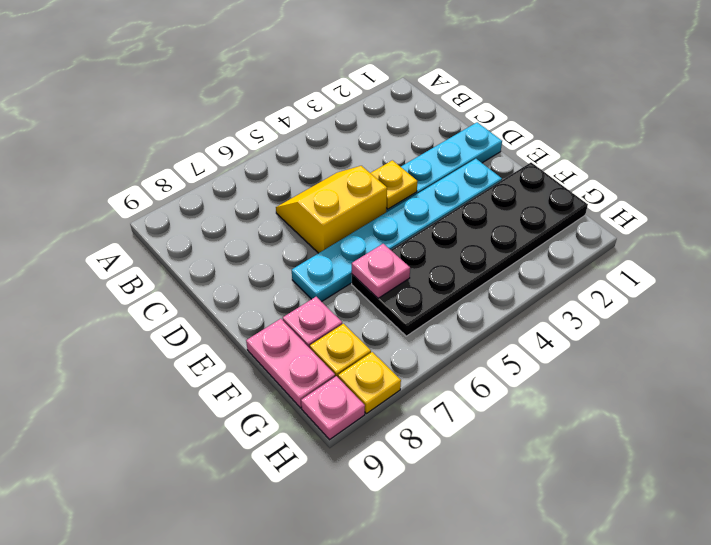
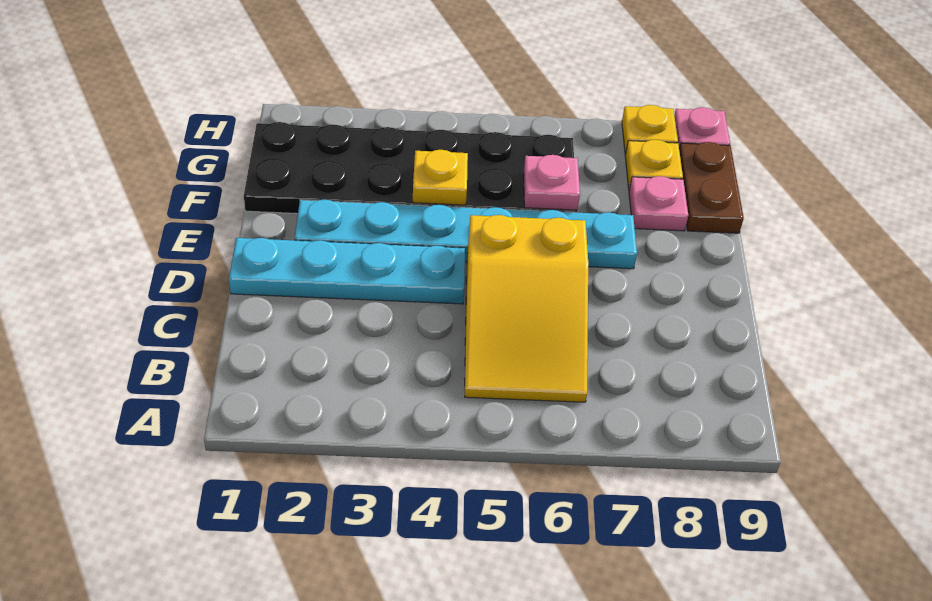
yellow slope C5:D6 level 1 top D -> yellow slope B5:D6 level 1 top D
yellow plate D4 level 2 -> yellow plate F4 level 2
pink plate F9:G9 level 1 -> brown plate F9:G9 level 1

